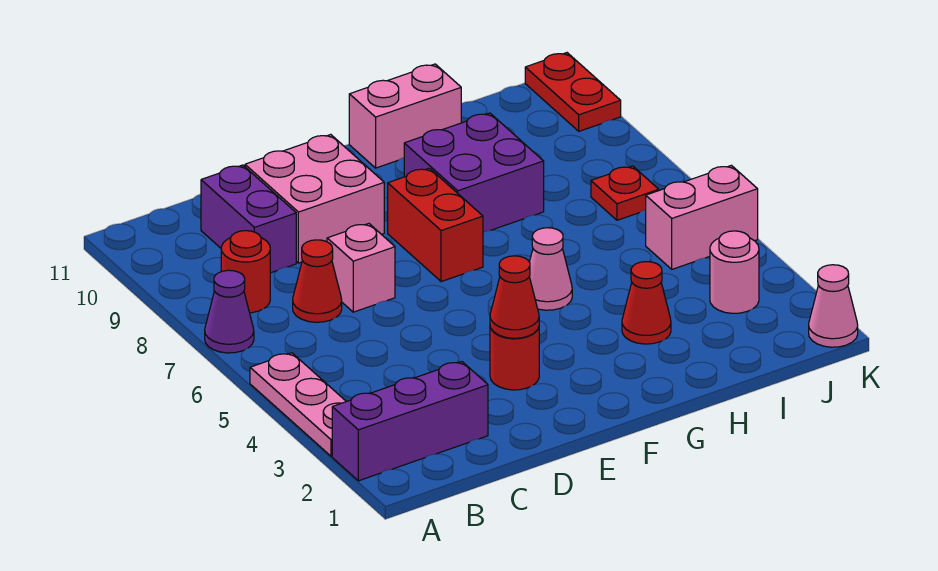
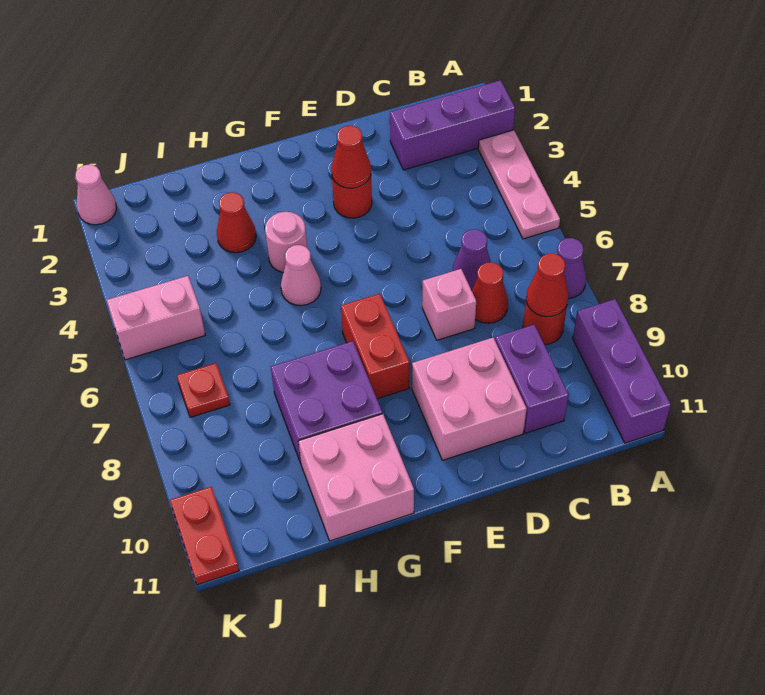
none -> purple brick A9:A11 level 1
none -> red cone B8 level 2
none -> purple cone C6 level 1
pink brick G11:H11 level 1 -> pink brick G10:H11 level 1
pink round brick J3 level 1 -> pink round brick G4 level 1

